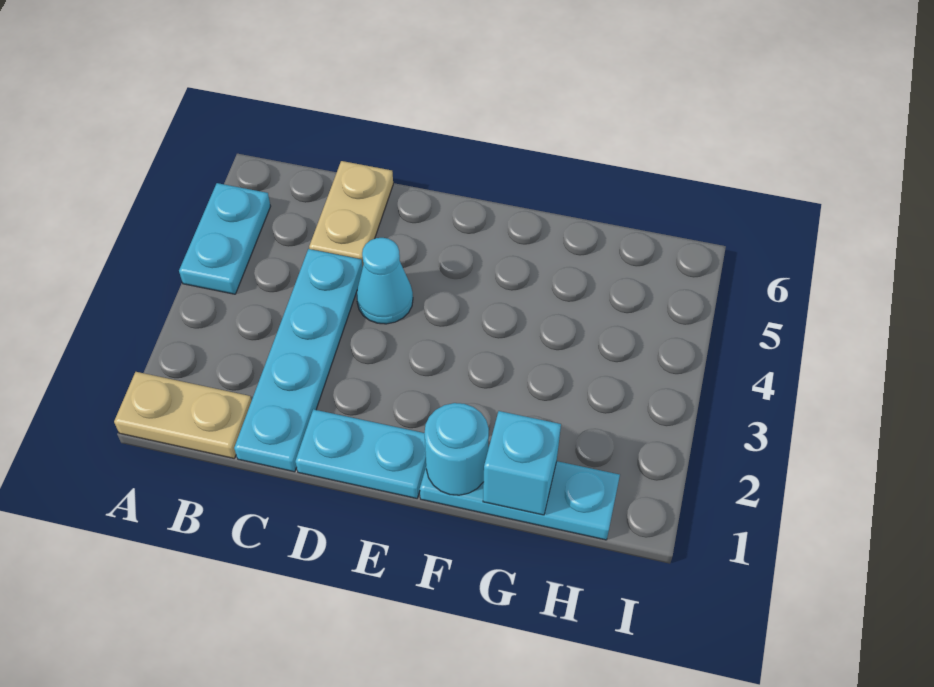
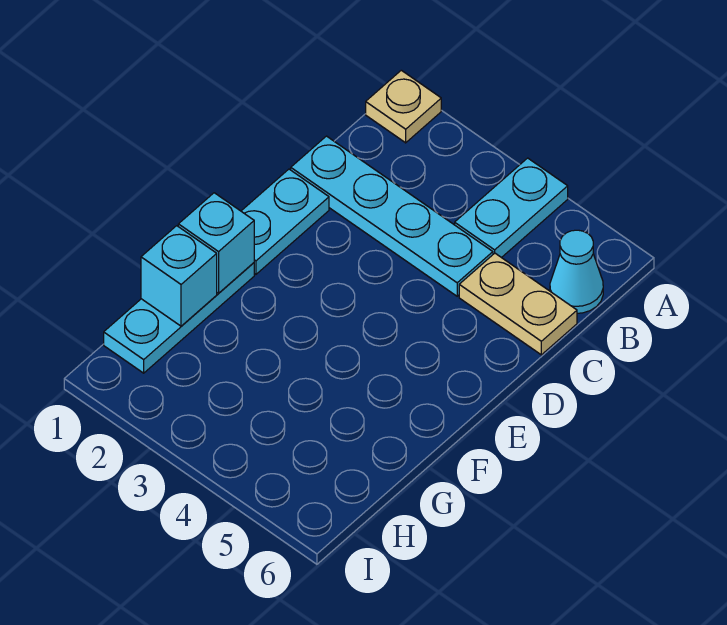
tan plate A1:B1 level 1 -> tan plate A1 level 1
cyan plate A4:A5 level 1 -> cyan plate A4:B4 level 1
cyan cone D4 level 1 -> cyan cone B6 level 1
cyan round brick F1 level 2 -> cyan brick F1 level 2

